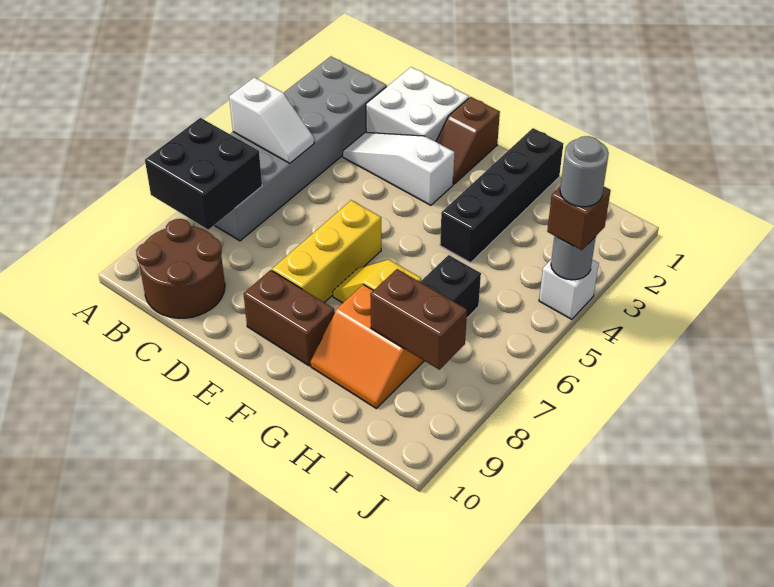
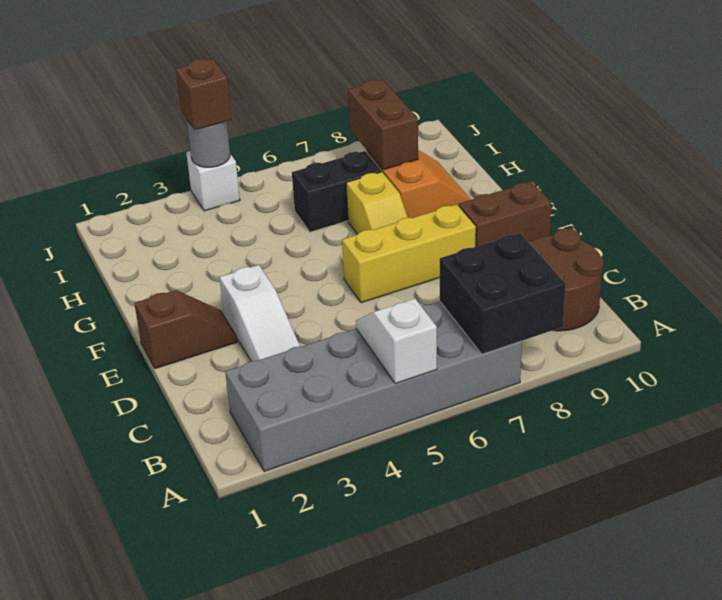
white brick C1:D2 level 1 -> none
brown brick E9:F9 level 1 -> brown brick E9:E10 level 1
black brick G1:G4 level 1 -> none
grey round brick J4 level 4 -> none

